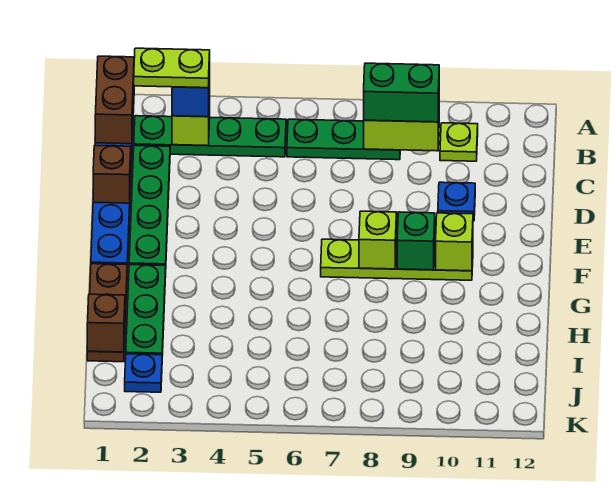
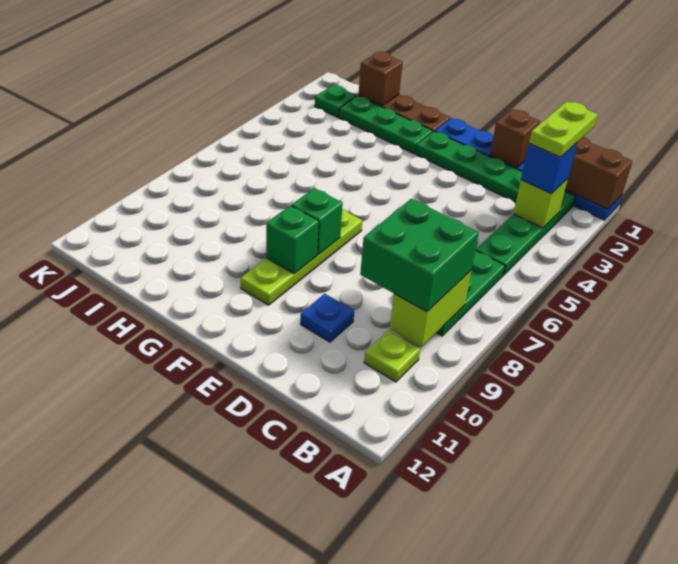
green brick B8:B9 level 3 -> green brick B8:C9 level 3
lime brick F8 level 2 -> green brick F8 level 2
lime brick F10 level 2 -> none
blue plate J2 level 1 -> green plate J2 level 1

